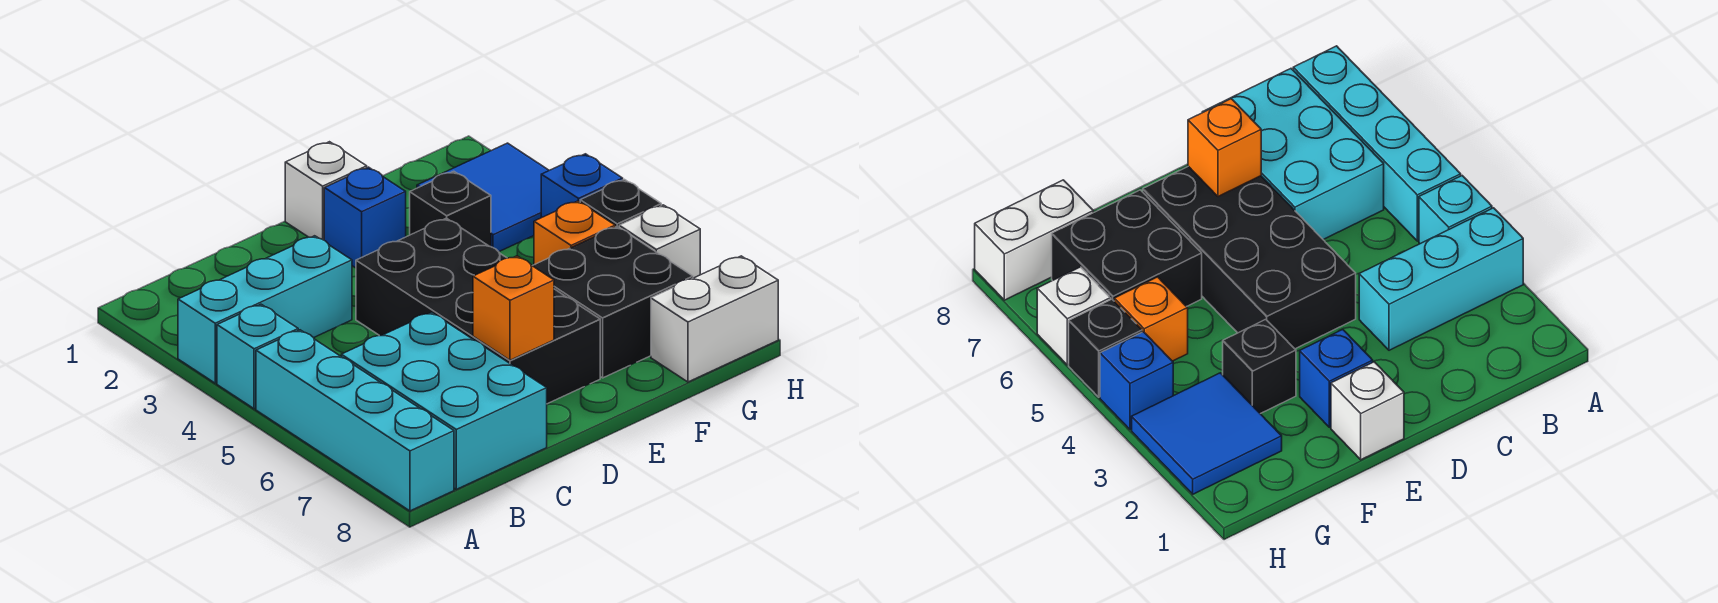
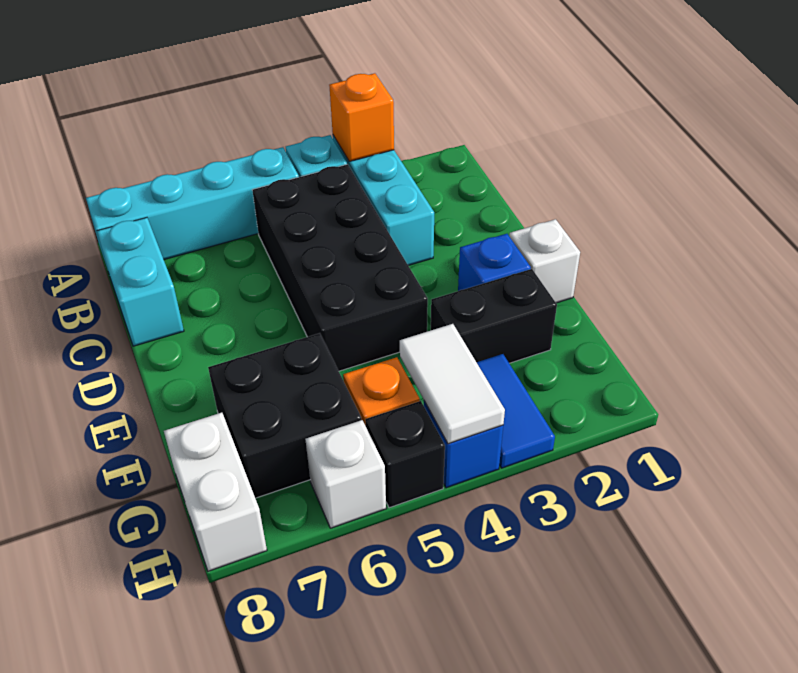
cyan brick B6:C8 level 1 -> cyan brick B8:C8 level 1
black brick D4:E7 level 1 -> black brick B4:E5 level 1
orange brick D7 level 2 -> orange brick A3 level 2
black brick F3 level 1 -> black brick F2:F3 level 1
blue tile G2:H3 level 1 -> blue tile G3:H3 level 1
none -> white tile G4:H4 level 2

